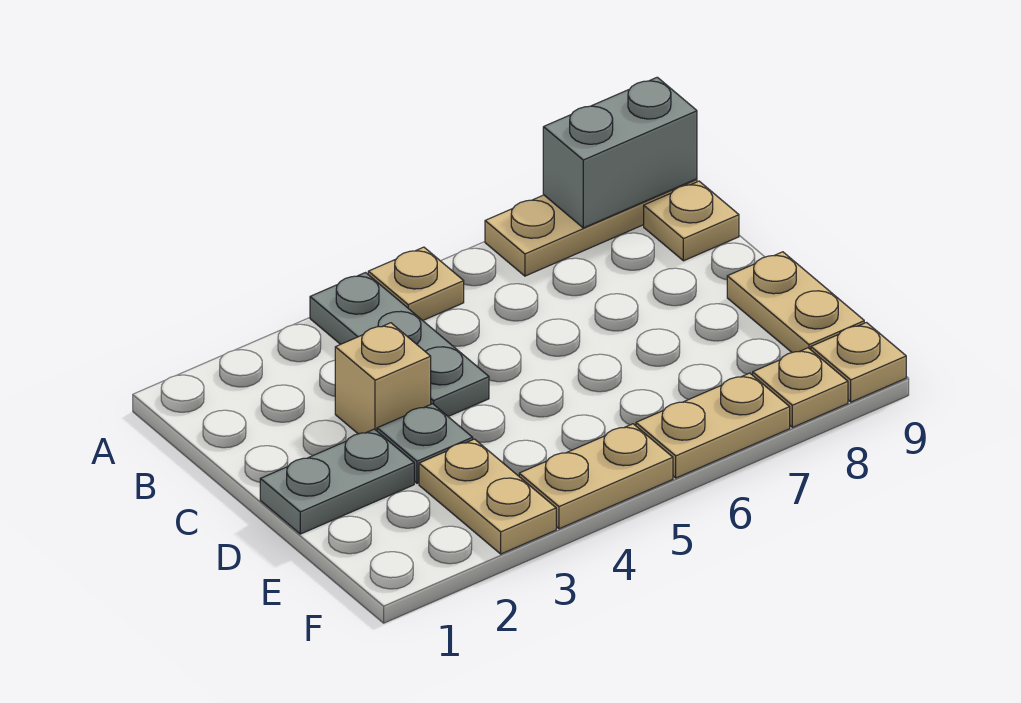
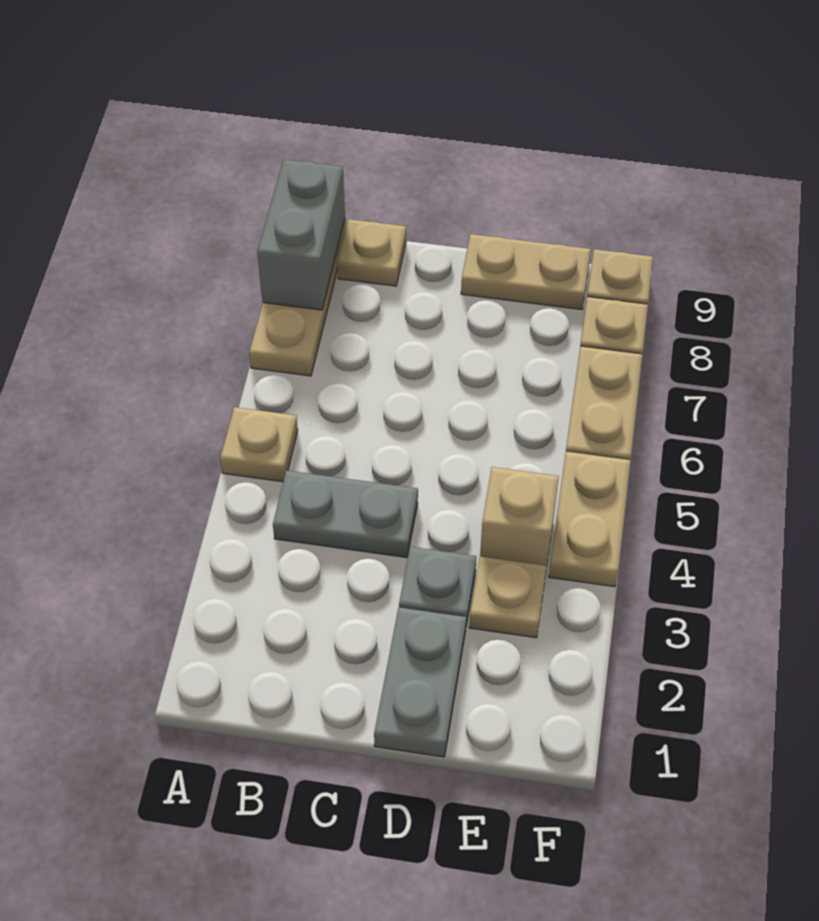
grey plate A4:C4 level 1 -> grey plate B4:C4 level 1
tan brick C3 level 1 -> tan brick E4 level 1
tan plate E3:F3 level 1 -> tan plate E3 level 1

